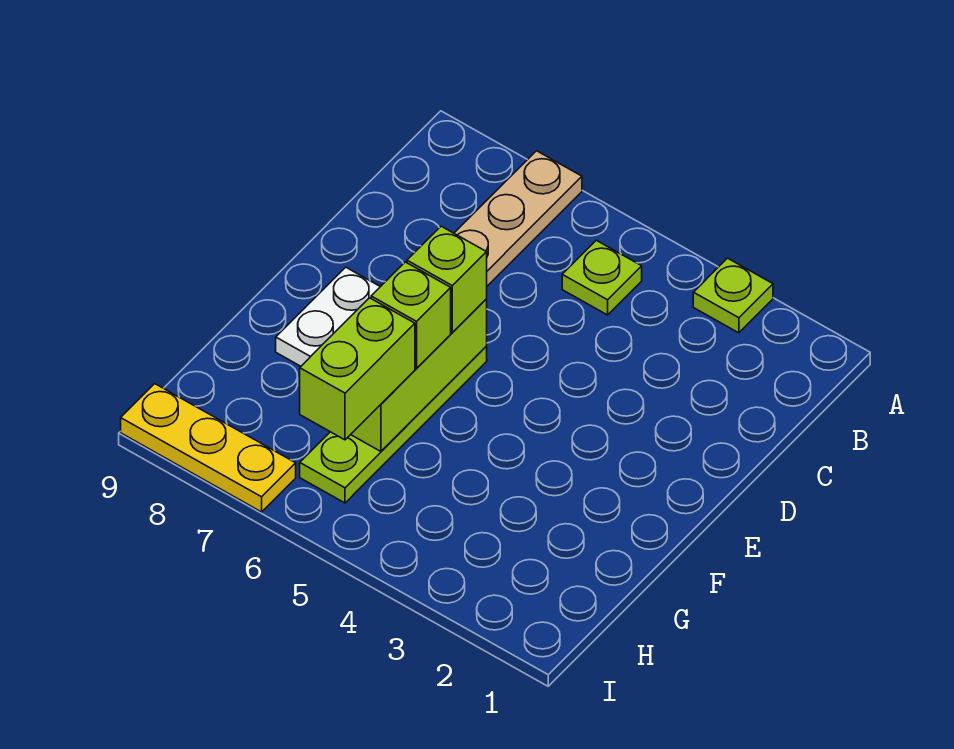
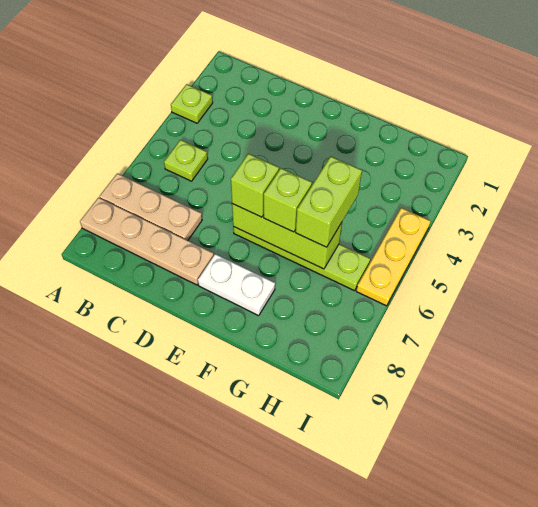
none -> tan plate A8:D8 level 1
lime brick G6:H6 level 3 -> lime brick G5:G6 level 3
yellow plate I7:I9 level 1 -> yellow plate I4:I6 level 1

